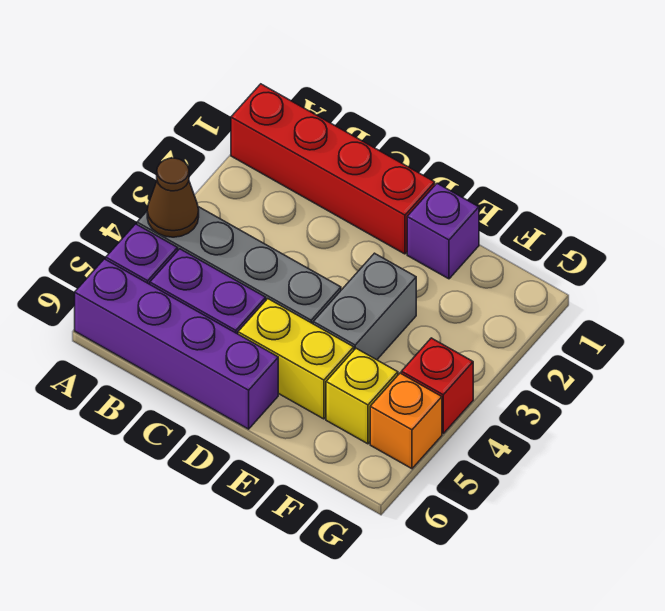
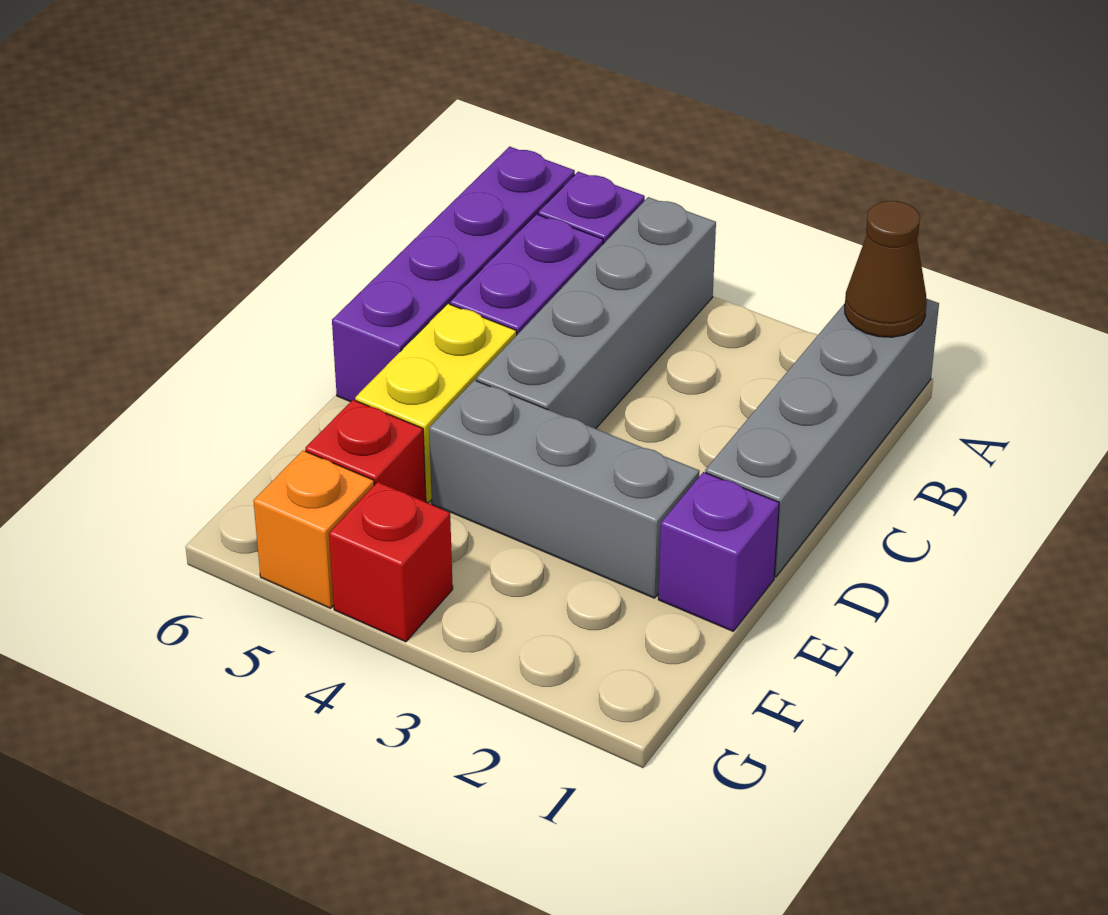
red brick A1:D1 level 1 -> grey brick A1:D1 level 1
brown cone A4 level 2 -> brown cone A1 level 2
grey brick E3:E4 level 1 -> grey brick E2:E4 level 1
yellow brick F5 level 1 -> red brick F5 level 1

